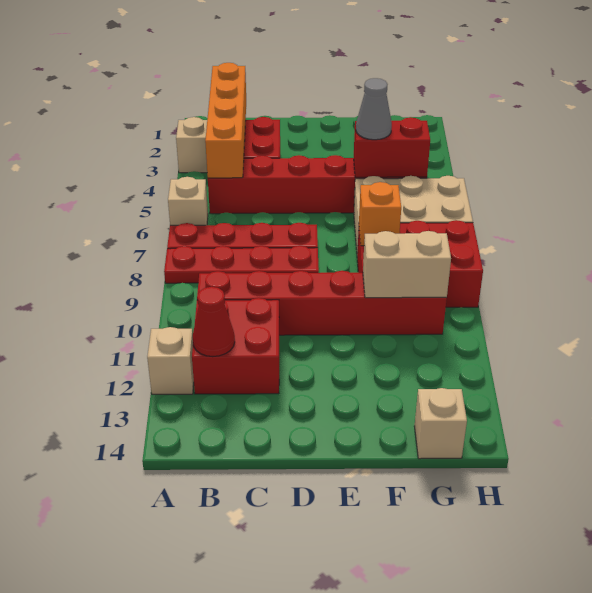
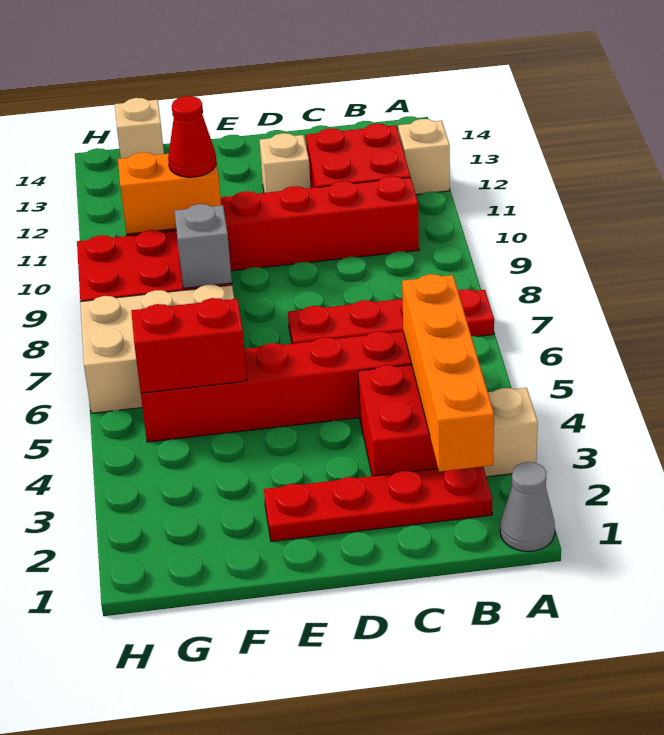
tan brick A6 level 1 -> tan brick D12 level 1
red plate A8:D8 level 1 -> red plate B2:E2 level 1
red cone B12 level 2 -> red cone F10 level 3
grey cone F5 level 3 -> grey cone A1 level 1
orange brick F8 level 2 -> grey brick F8 level 2
tan brick F10:G10 level 2 -> orange brick F10:G10 level 2

